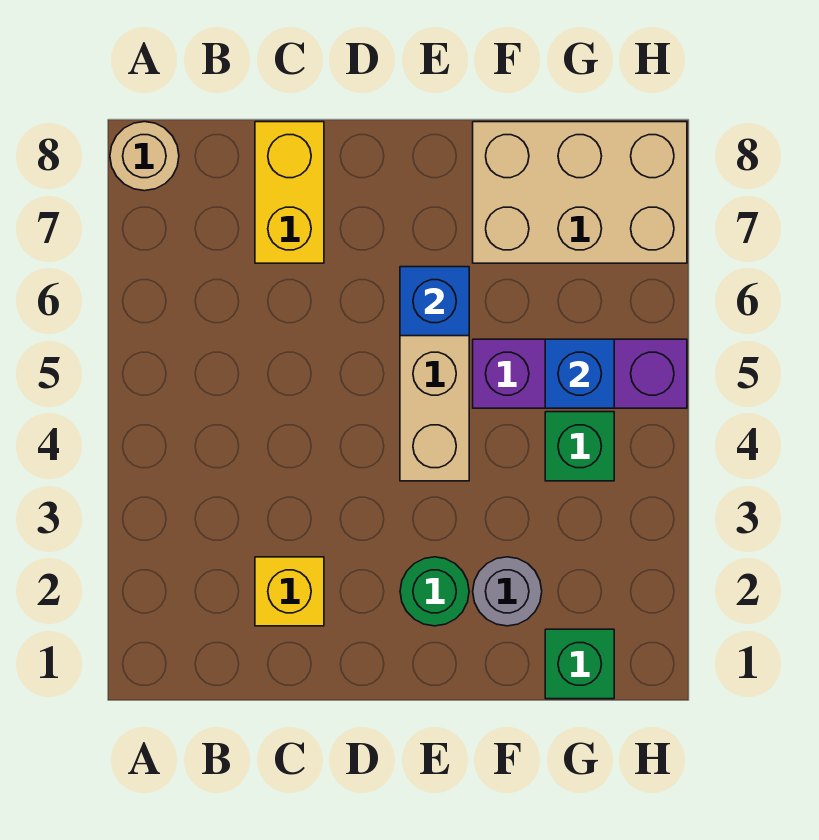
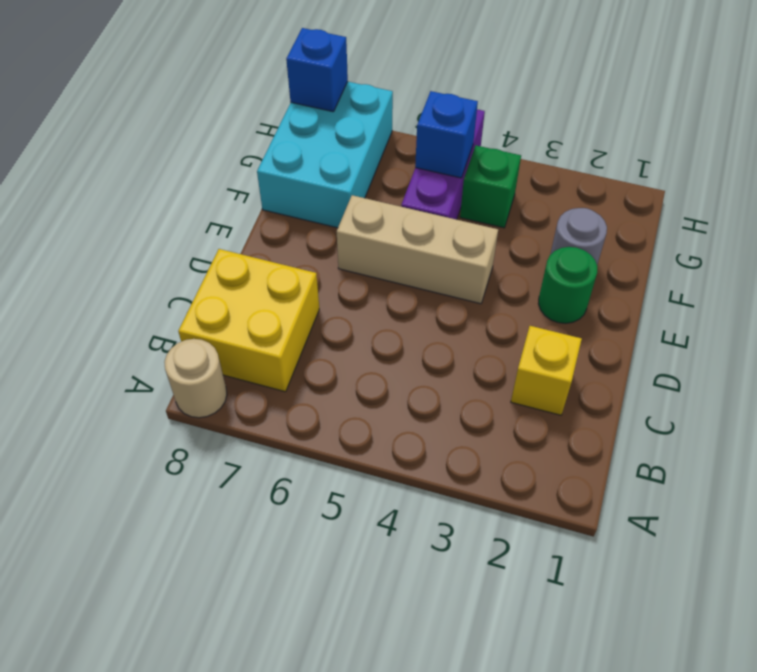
yellow brick C7:C8 level 1 -> yellow brick B7:C8 level 1
blue brick E6 level 2 -> blue brick H8 level 2
tan brick F7:H8 level 1 -> cyan brick F7:H8 level 1
green brick G1 level 1 -> none

